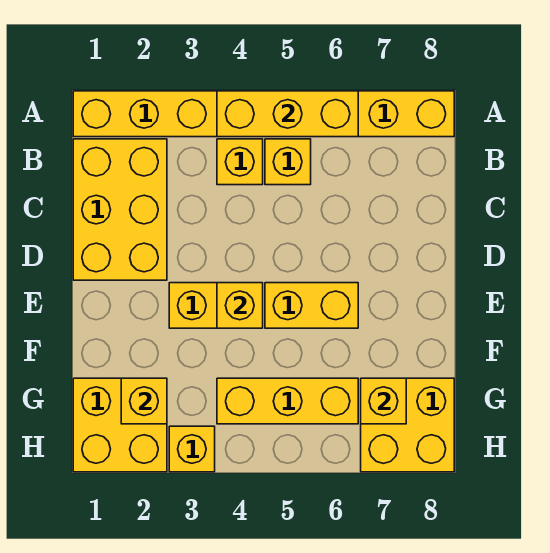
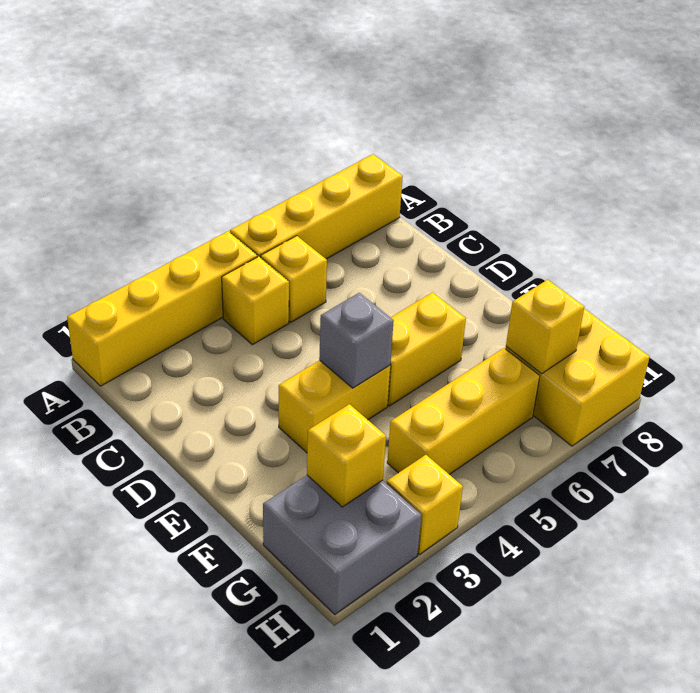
yellow brick A4:A6 level 2 -> none
yellow brick B1:D2 level 1 -> none
yellow brick E4 level 2 -> grey brick E4 level 2
yellow brick G1:H2 level 1 -> grey brick G1:H2 level 1

